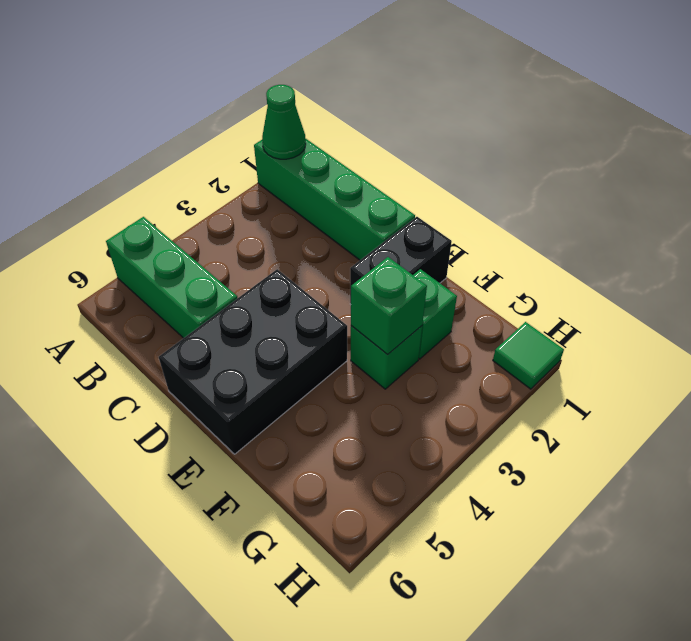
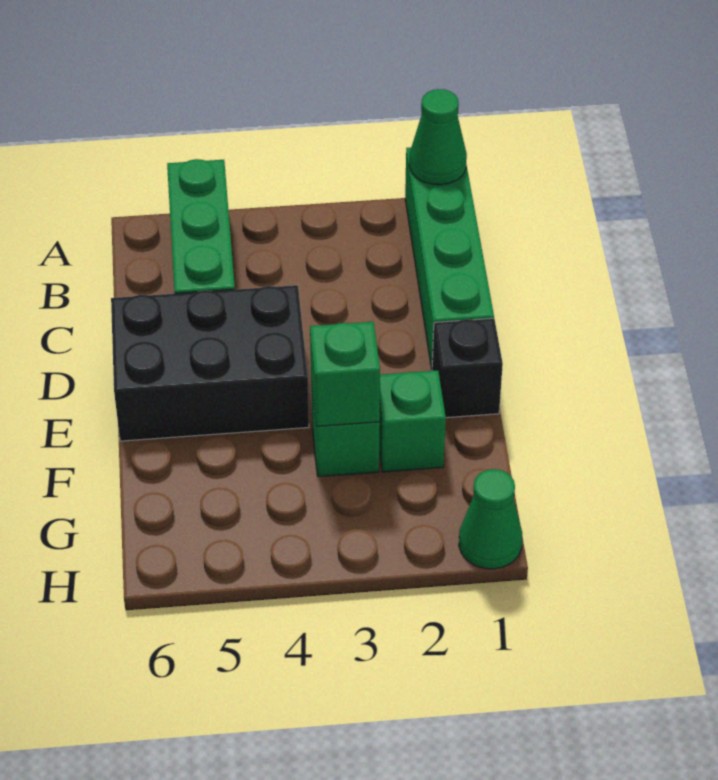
black brick E1:E2 level 1 -> black brick E1 level 1
green tile H1 level 1 -> green cone H1 level 1

